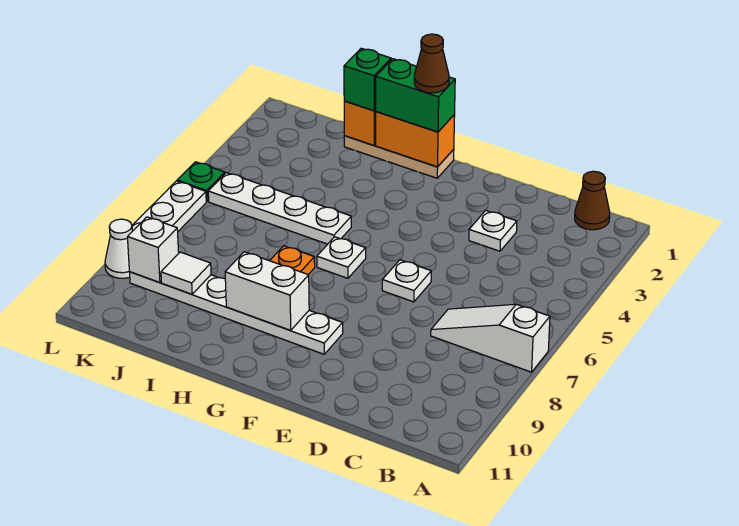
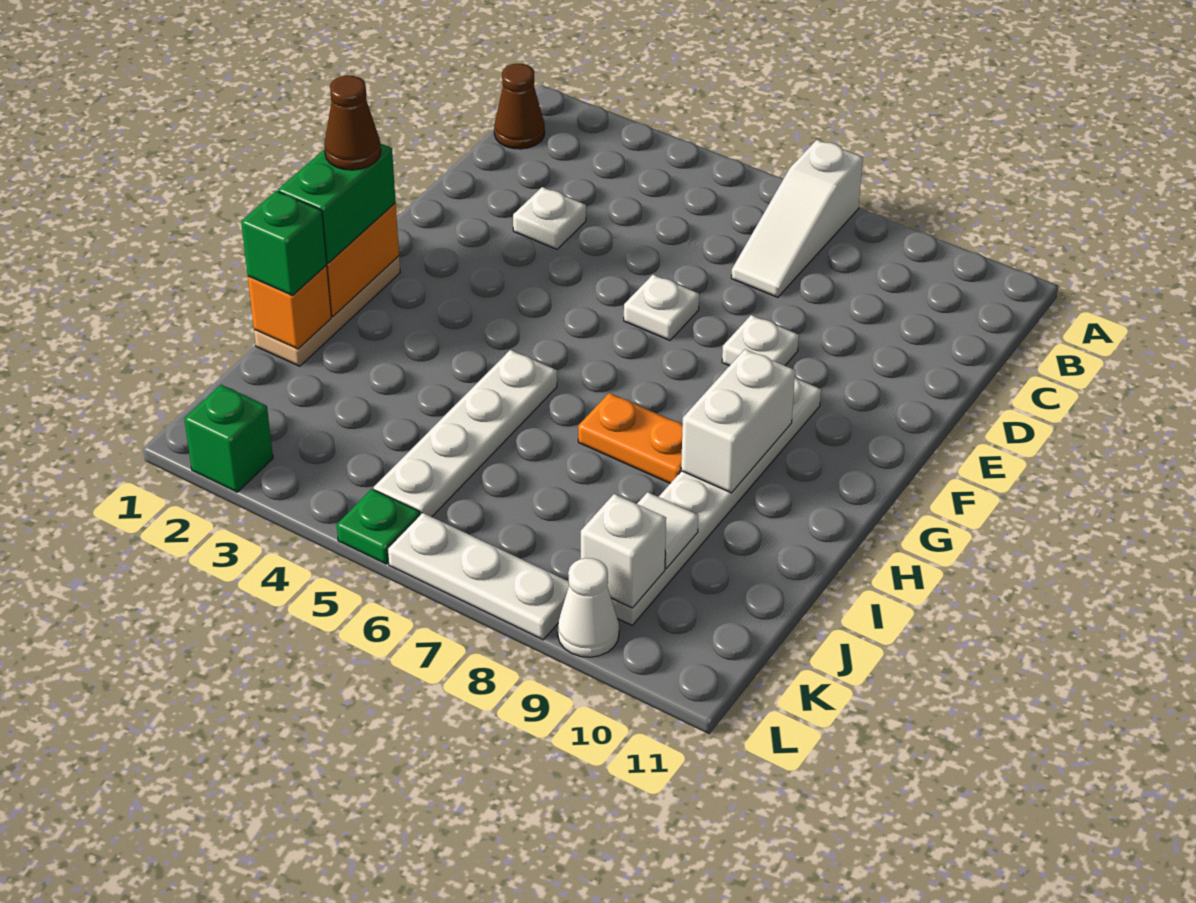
white plate G6 level 1 -> white plate E8 level 1
none -> green brick L2 level 1

